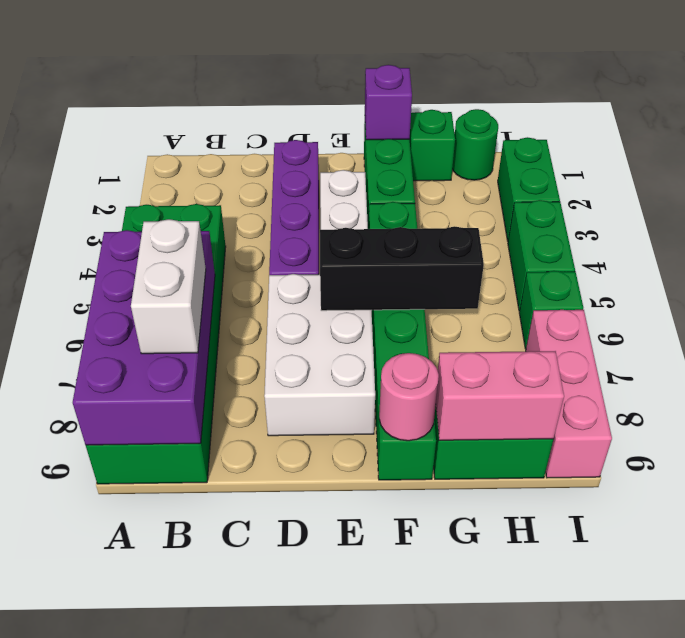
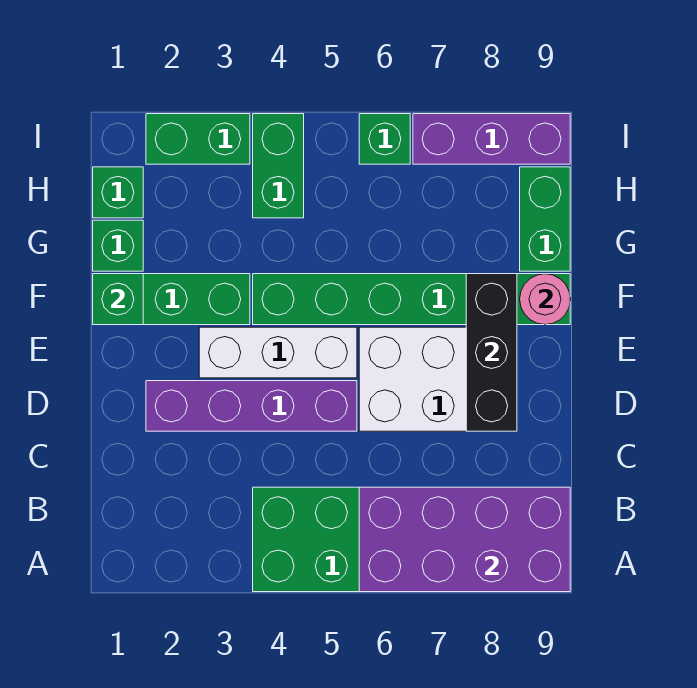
white brick B7:B8 level 3 -> none
black brick E6:G6 level 2 -> black brick D8:F8 level 2
purple brick F1 level 2 -> green brick F1 level 2
pink brick G9:H9 level 2 -> none
green round brick H1 level 1 -> green brick H1 level 1
green brick I4:I5 level 1 -> green brick H4:I4 level 1
pink brick I7:I9 level 1 -> purple brick I7:I9 level 1

